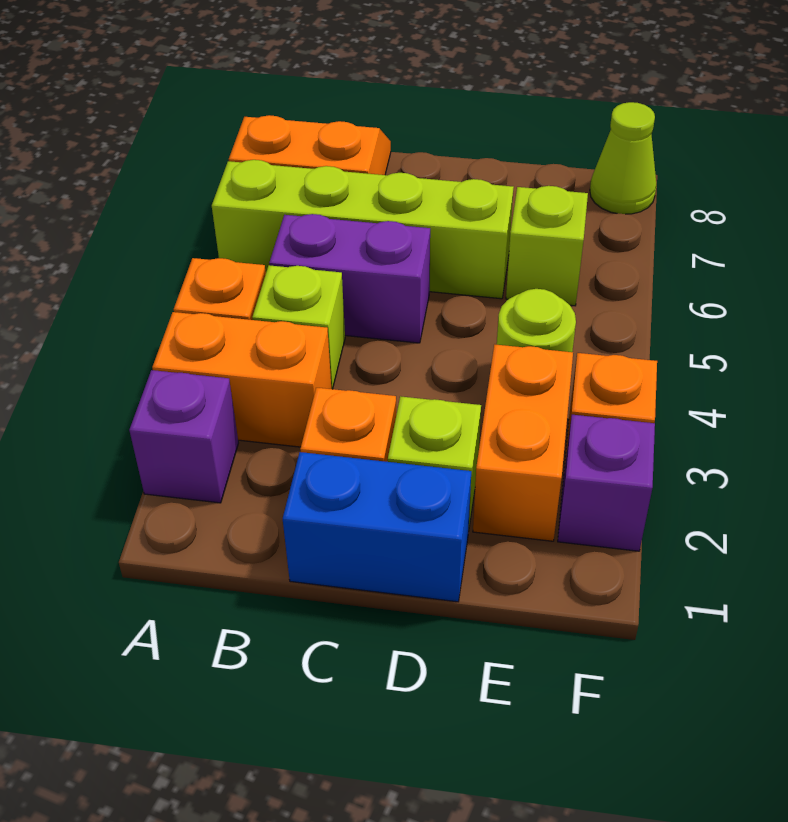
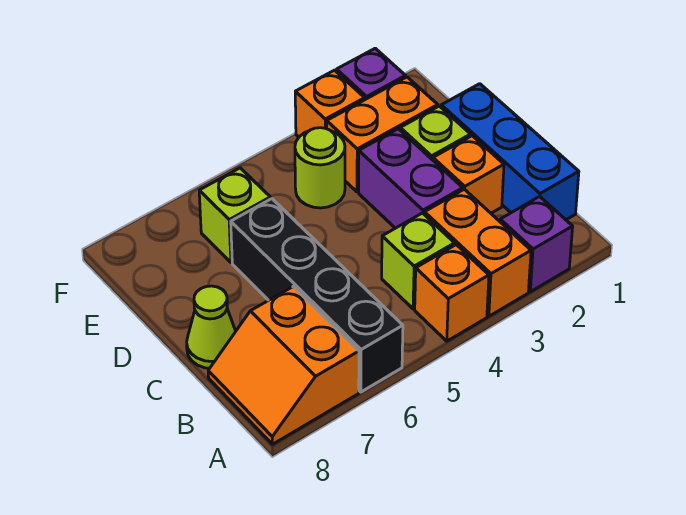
lime brick A6:D6 level 1 -> black brick A6:D6 level 1
purple brick B5:C5 level 1 -> purple brick C3:D3 level 1
blue brick C1:D1 level 1 -> blue brick B1:D1 level 1
lime cone F8 level 1 -> lime cone C8 level 1

